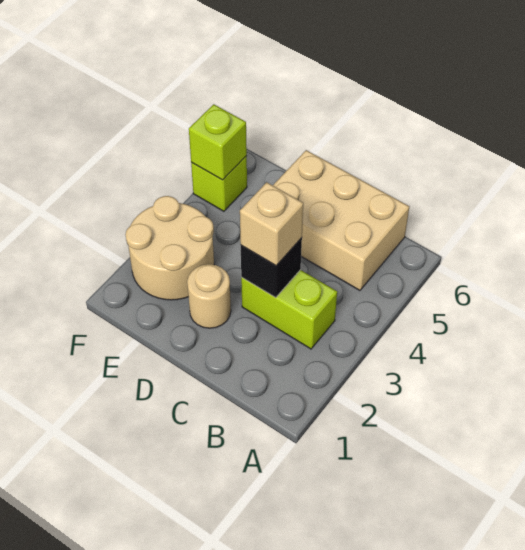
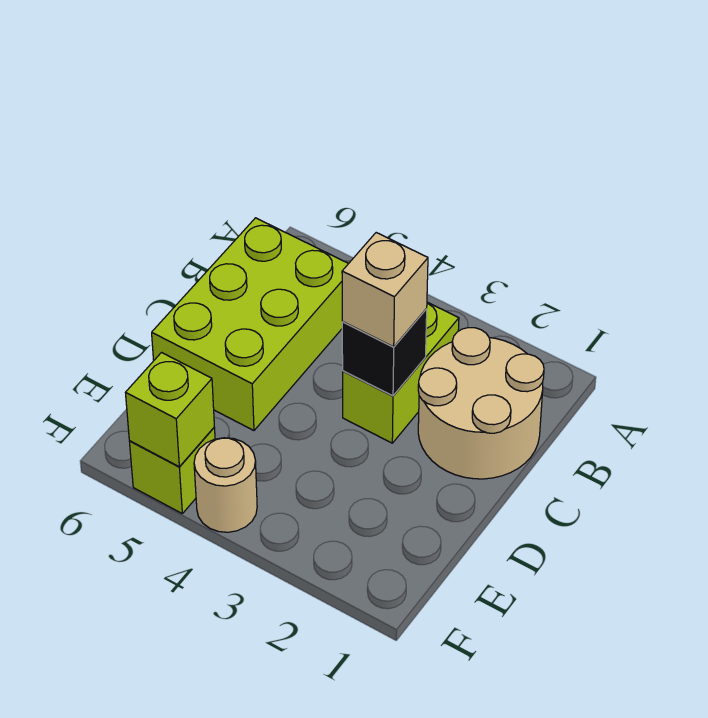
tan brick B5:D6 level 1 -> lime brick B5:D6 level 1
tan round brick D2 level 1 -> tan round brick F4 level 1
tan round brick E2:F3 level 1 -> tan round brick B1:C2 level 1

